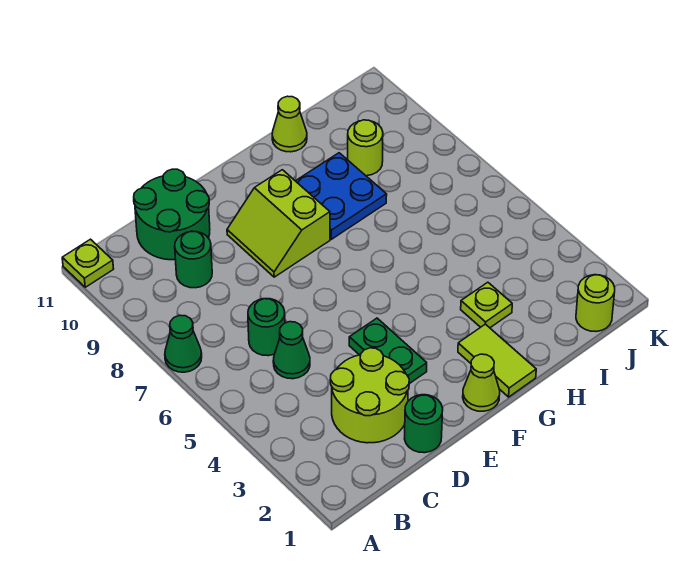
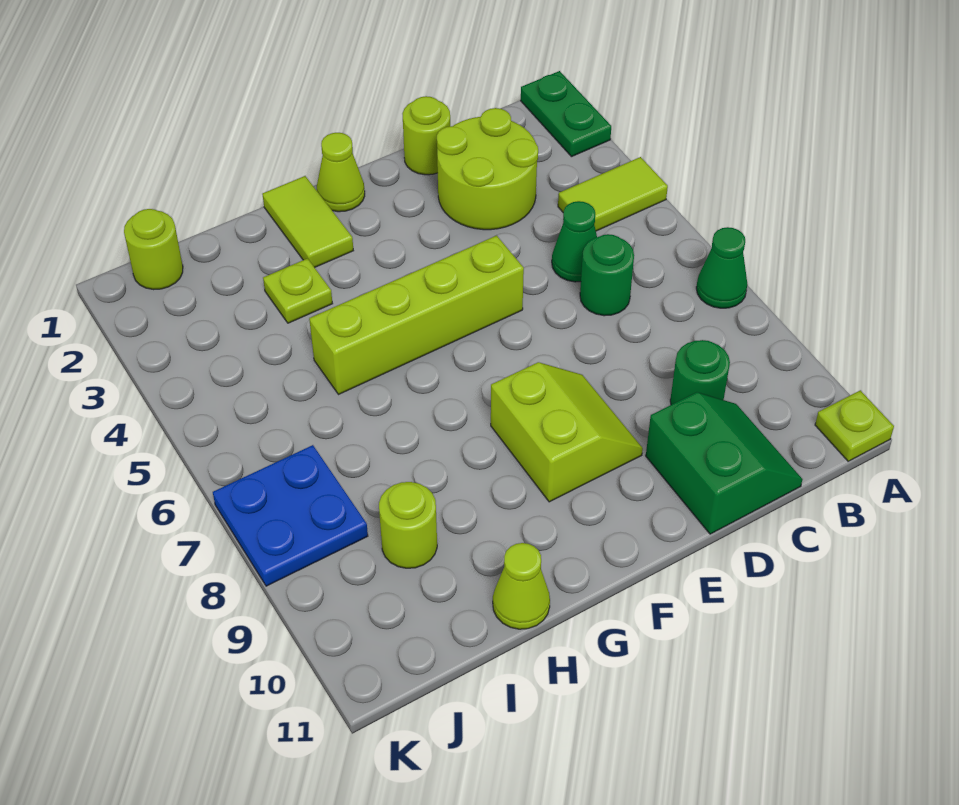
none -> lime tile A4:B4 level 1
green round brick C10:D11 level 1 -> green slope C10:D11 level 1 top D
green round brick D1 level 1 -> lime round brick D1 level 1
green plate E3:E4 level 1 -> green plate A1:A2 level 1
none -> lime brick E5:H5 level 1
blue plate G8:H9 level 1 -> blue plate J7:K8 level 1

